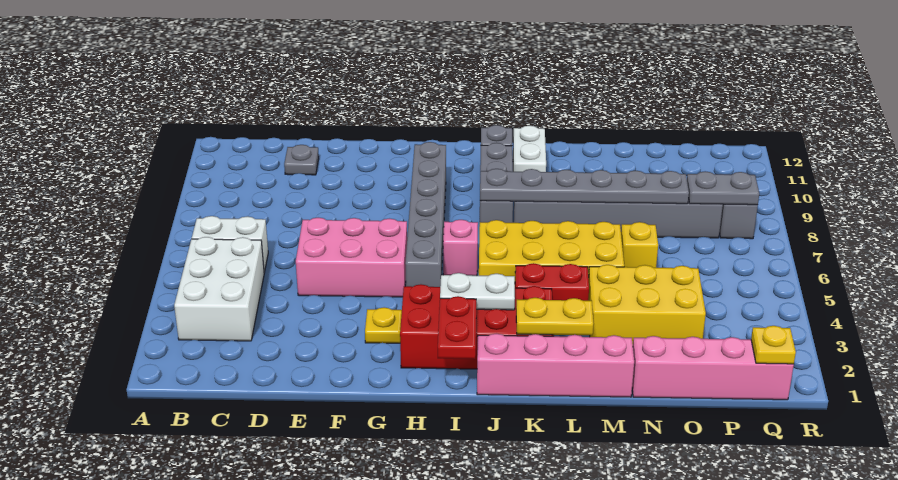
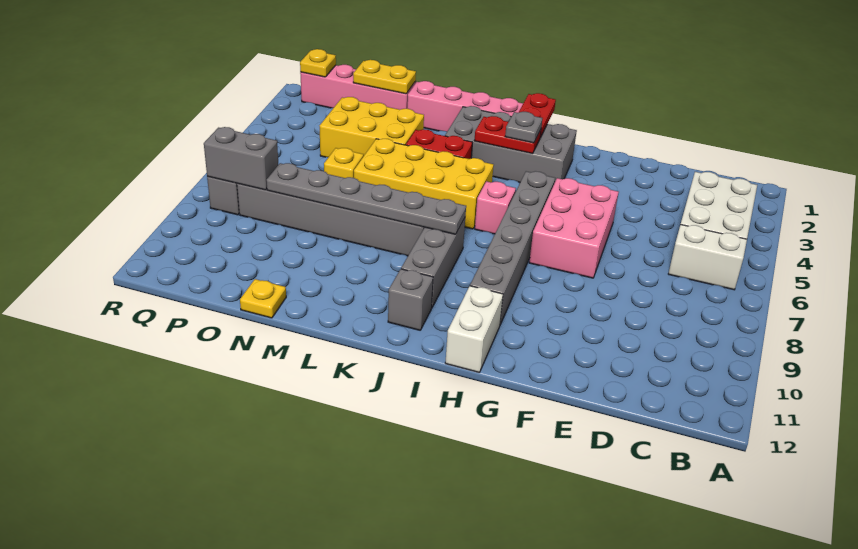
grey plate D11 level 1 -> grey plate I3 level 3
pink brick E5:G6 level 1 -> pink brick F5:G7 level 1
yellow plate G3 level 1 -> yellow plate N12 level 1
red brick H2:K3 level 1 -> grey brick H2:K3 level 1
white plate I3:J3 level 2 -> red plate I3:J3 level 2
yellow plate K2:L2 level 2 -> yellow plate N1:O1 level 2
white brick K10:K11 level 1 -> white brick H11:H12 level 1
grey plate P8:Q8 level 2 -> grey brick P8:Q8 level 2

